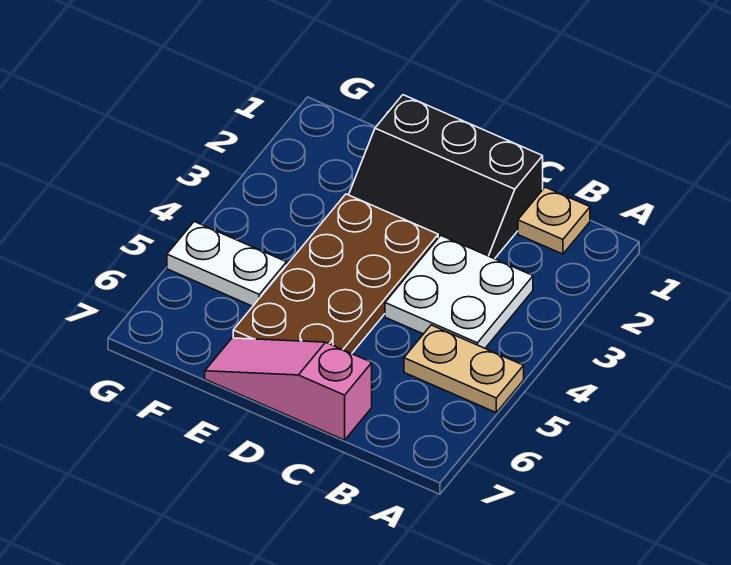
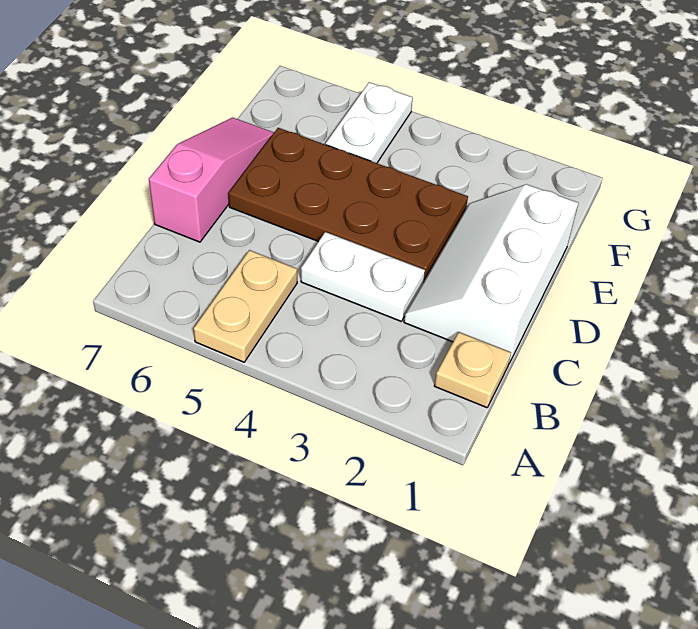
white plate B3:C4 level 1 -> white plate C3:C4 level 1
black slope C1:E2 level 1 top 1 -> white slope C1:E2 level 1 top 1

